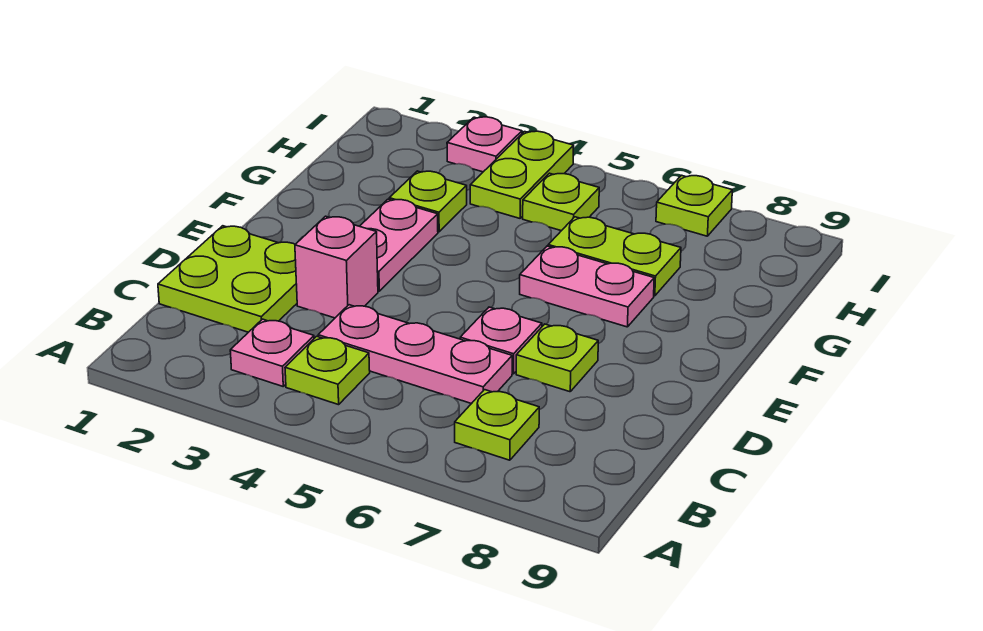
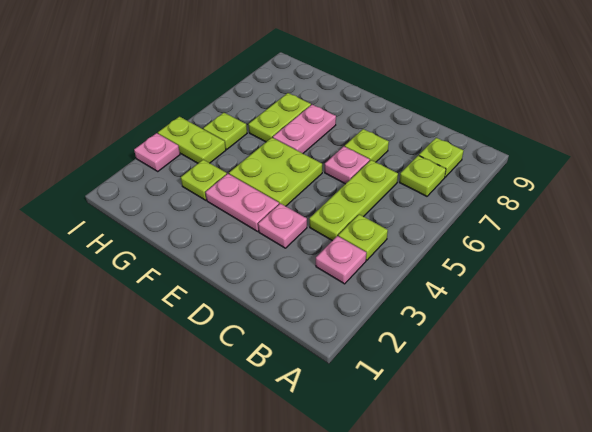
lime plate C1:D2 level 1 -> lime plate E4:F5 level 1
pink plate C4:C6 level 1 -> lime plate C4:C6 level 1
pink brick D3 level 1 -> pink plate D3 level 1
lime plate I7 level 1 -> lime plate B8 level 1

